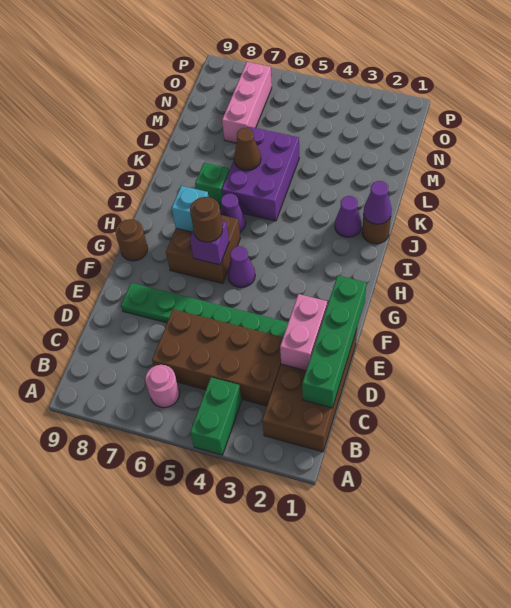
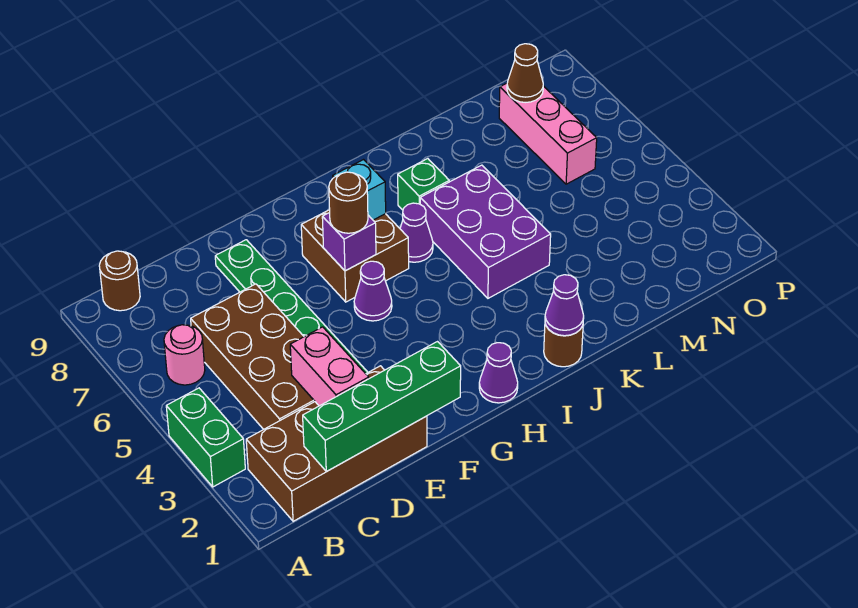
green brick A4:B4 level 1 -> green brick A3:A4 level 1
pink brick D2:E2 level 2 -> pink brick D2:D3 level 2
brown round brick G9 level 1 -> brown round brick B9 level 1
purple cone J2 level 1 -> purple cone H1 level 1
purple brick J5:L6 level 1 -> purple brick J4:K6 level 1
brown cone K6 level 2 -> brown cone N8 level 2
pink brick M7:O7 level 1 -> pink brick N6:N8 level 1

